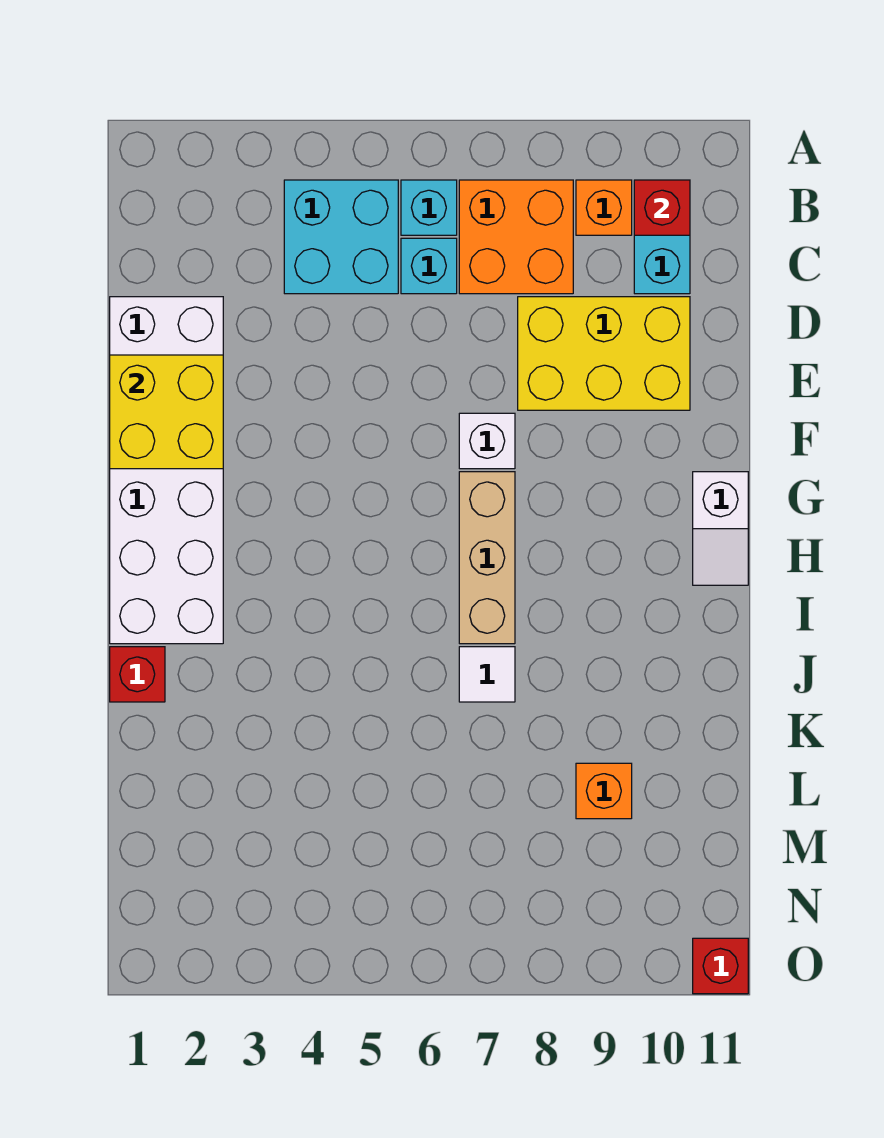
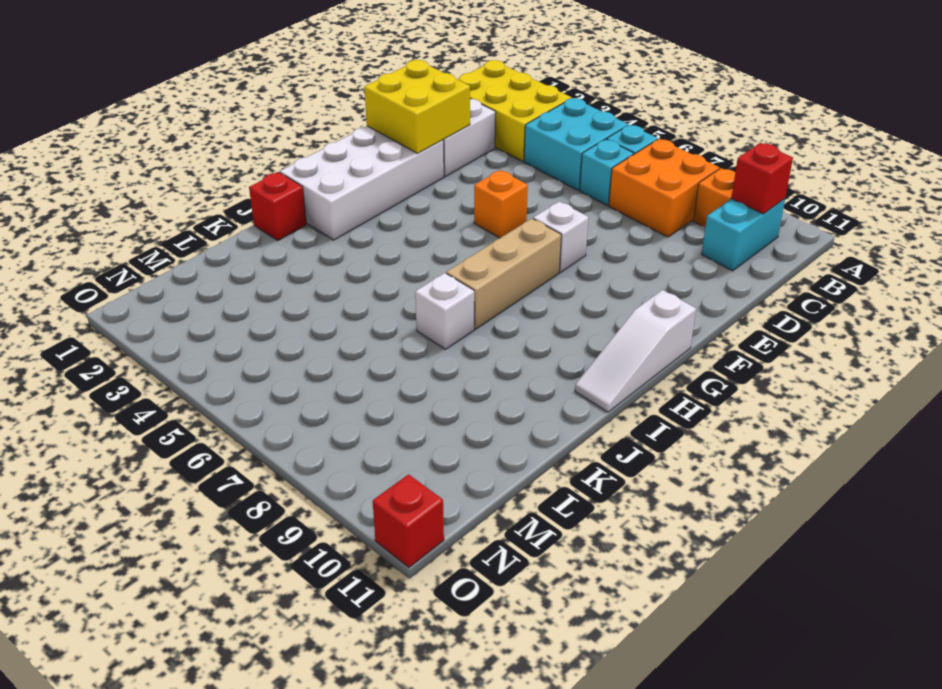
yellow brick D8:E10 level 1 -> yellow brick B1:C3 level 1
white slope G11:H11 level 1 top G -> white slope G11:I11 level 1 top G
white tile J7 level 1 -> white brick J7 level 1
orange brick L9 level 1 -> orange brick F5 level 1

